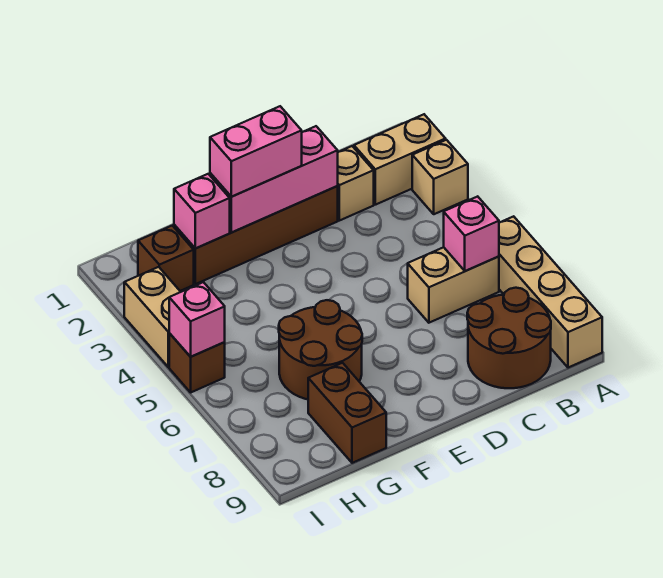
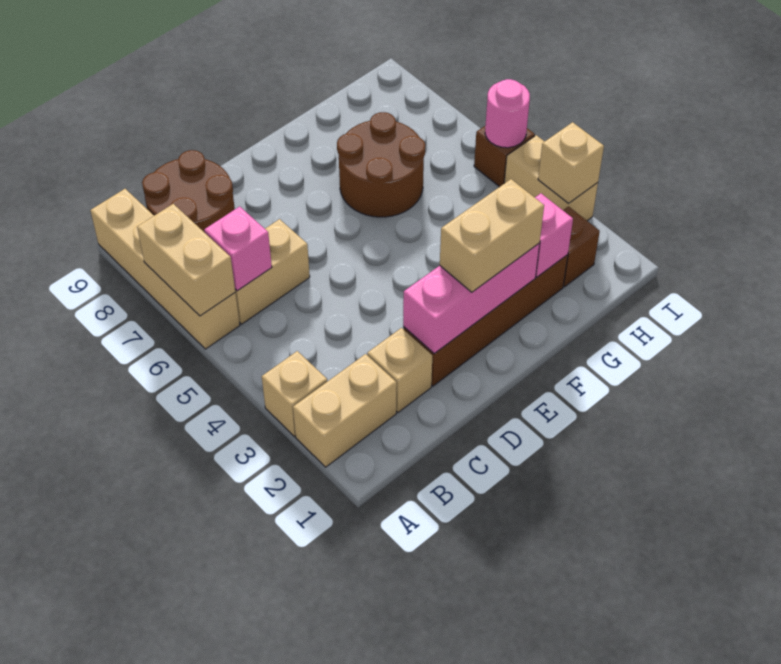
none -> tan brick A6:A7 level 2
pink brick E2:F2 level 3 -> tan brick E2:F2 level 3
brown brick G8:G9 level 1 -> none
none -> tan brick I3 level 2
pink brick I5 level 2 -> pink round brick I5 level 2

